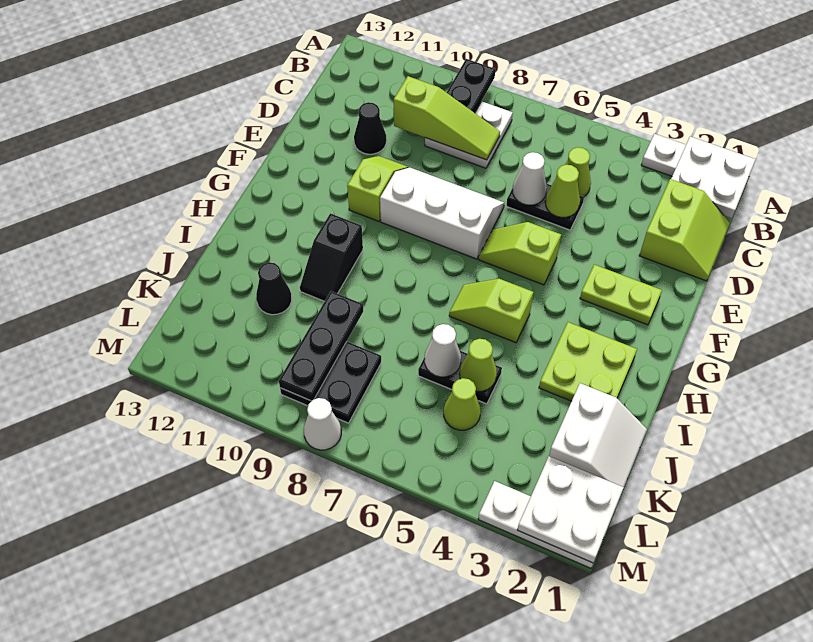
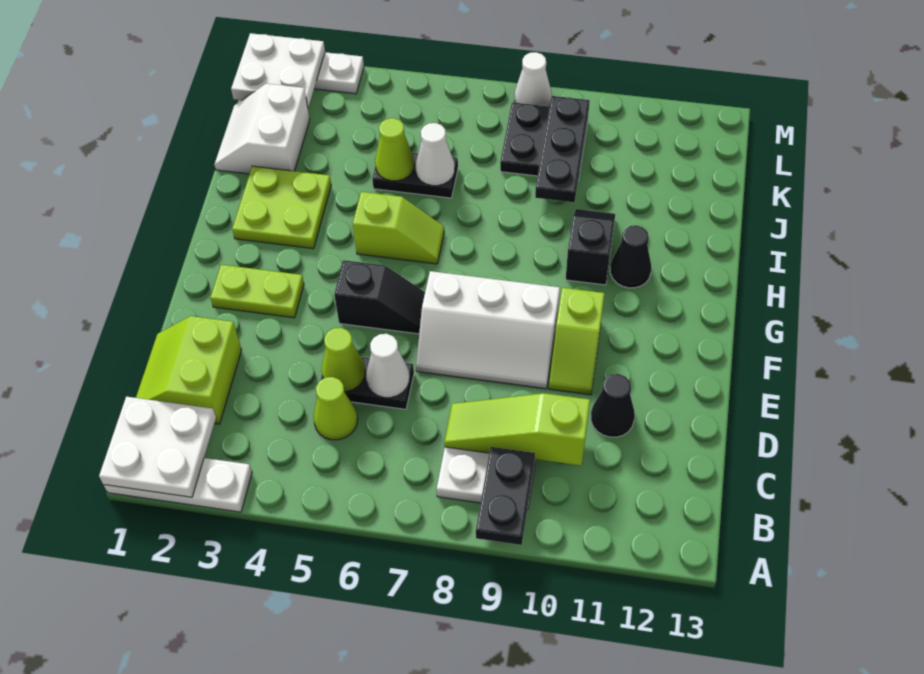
lime slope F5:F6 level 1 top 5 -> black slope F5:F6 level 1 top 5
black cone J11 level 1 -> black cone H11 level 1
lime cone K5 level 1 -> none

